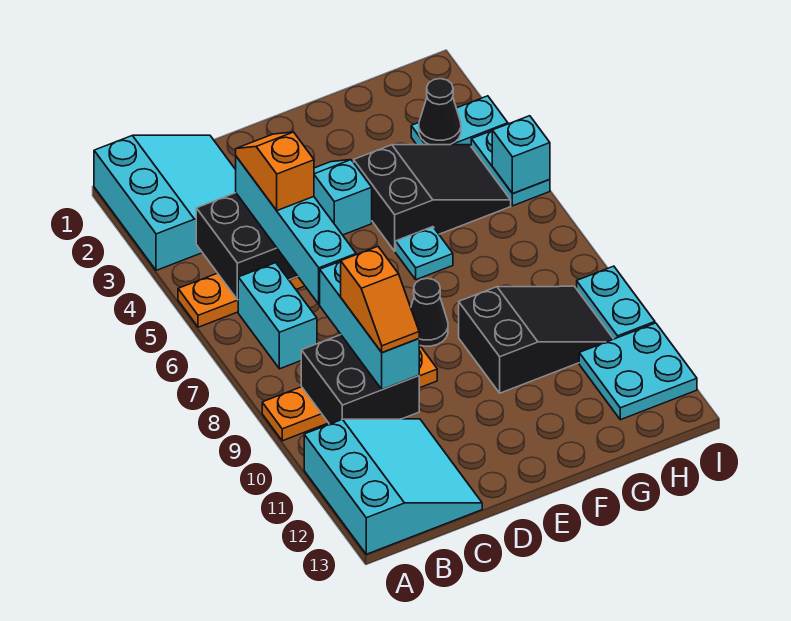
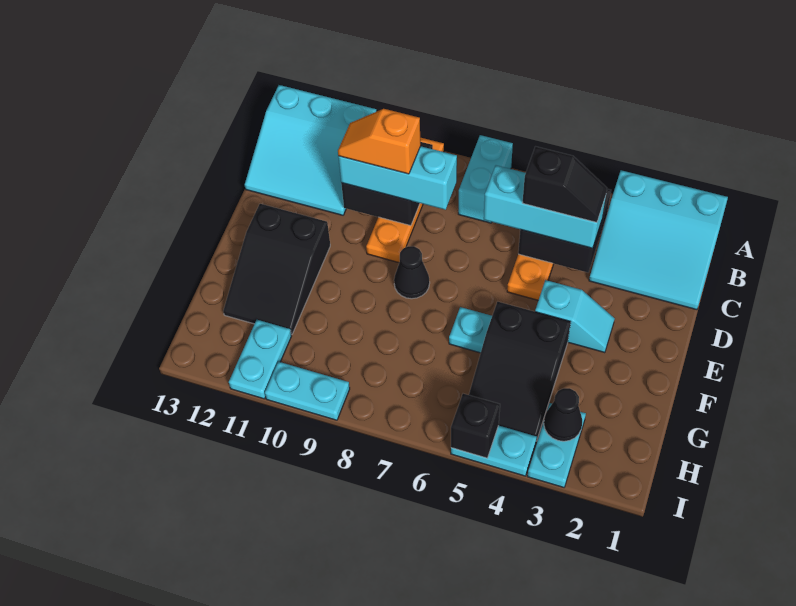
cyan brick B6:B7 level 1 -> cyan brick A7:B7 level 1
cyan brick C4:C7 level 3 -> cyan brick C4:C6 level 3
orange slope C4:C5 level 4 top 5 -> black slope C4:C5 level 4 top 5
black slope F9:H10 level 1 top F -> black slope E11:G12 level 1 top E
cyan plate H11:I12 level 1 -> cyan plate H11:I11 level 1
cyan brick I5 level 2 -> black brick I5 level 2

